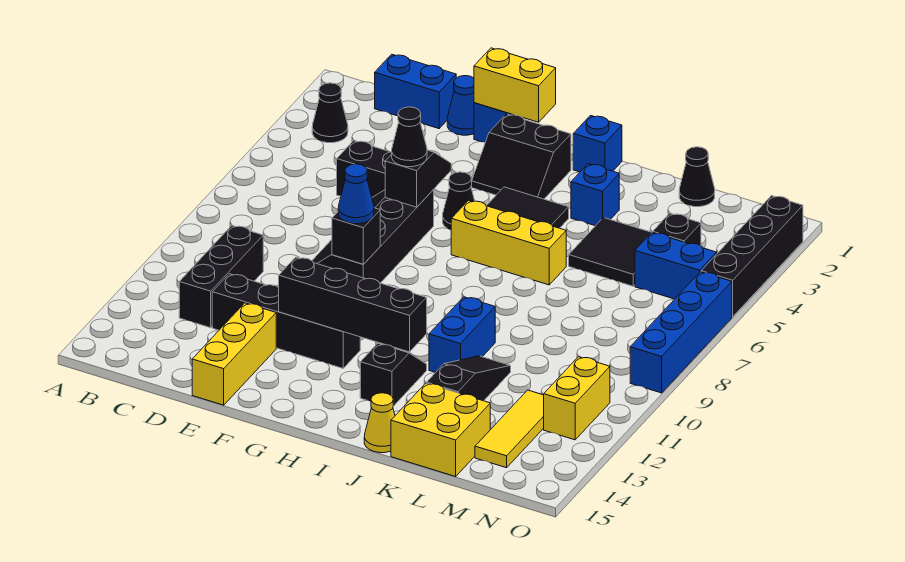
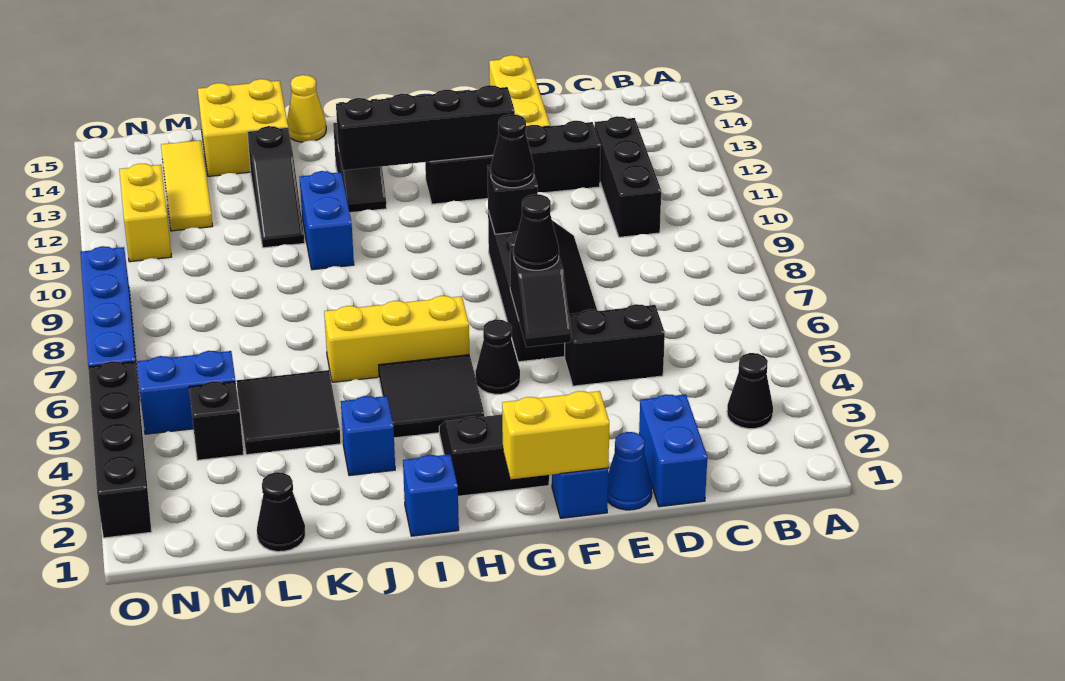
blue brick C1:D1 level 1 -> blue brick D1:D2 level 1
blue cone F9 level 3 -> black cone F9 level 3

